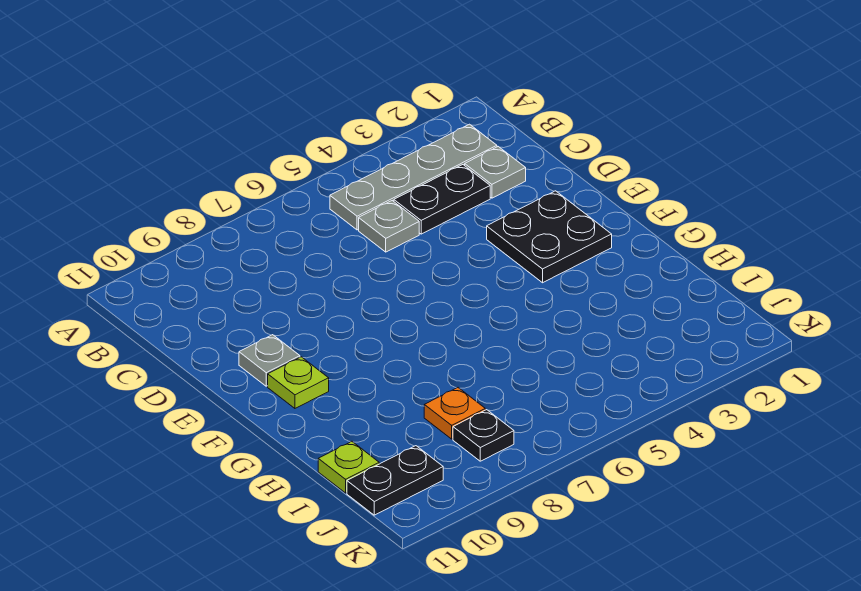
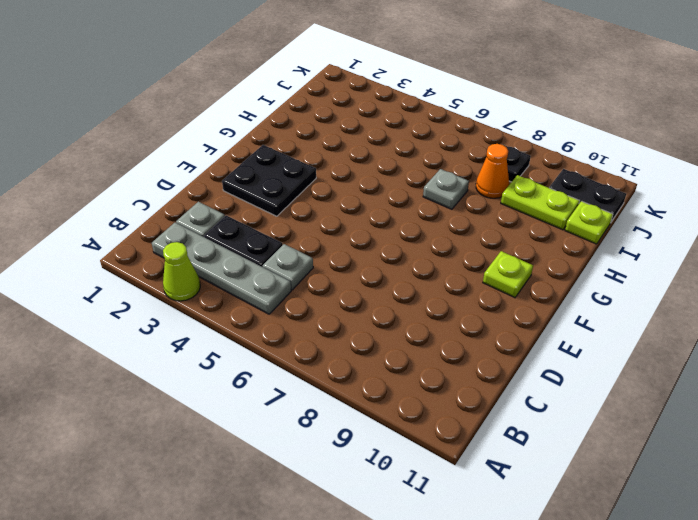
none -> lime cone A3 level 1
grey plate E10 level 1 -> grey plate H7 level 1
orange plate I8 level 1 -> orange cone I8 level 1
none -> lime plate I9:I10 level 1

